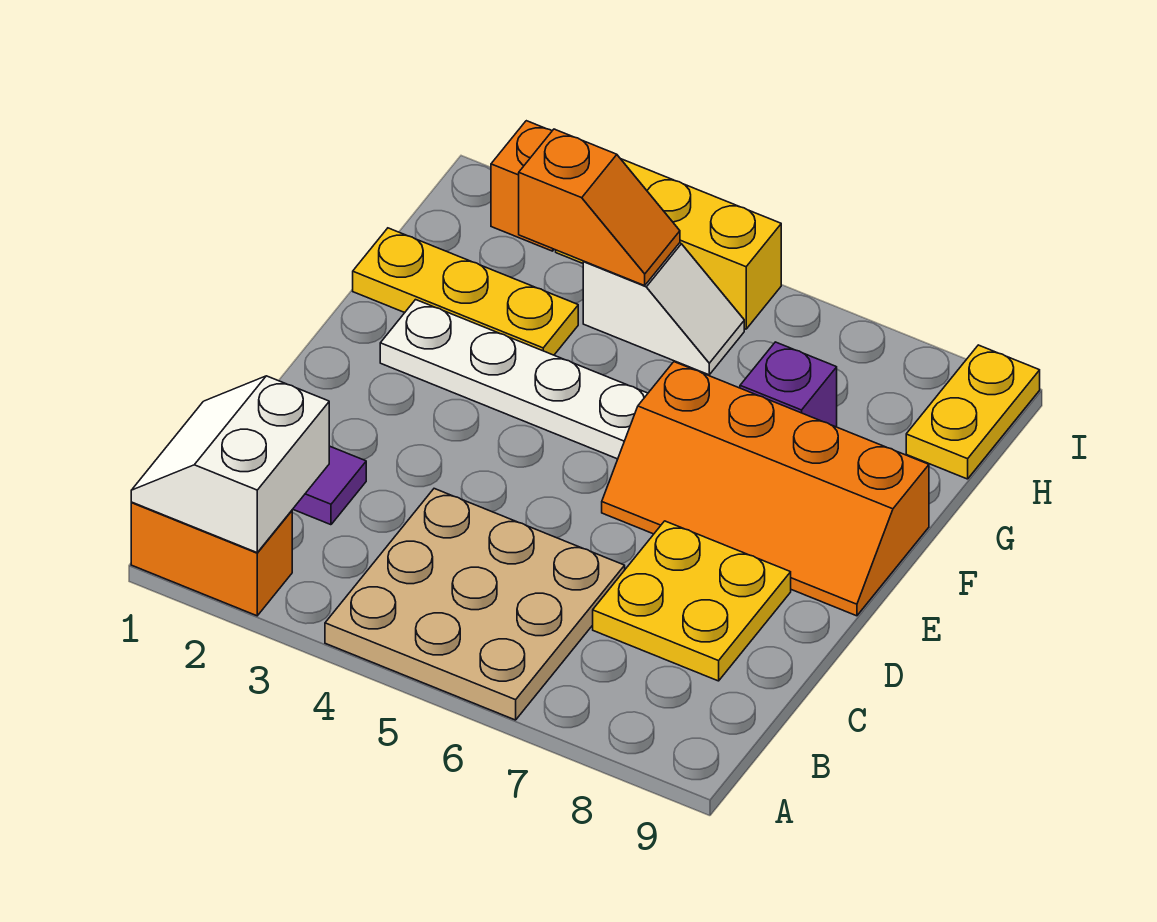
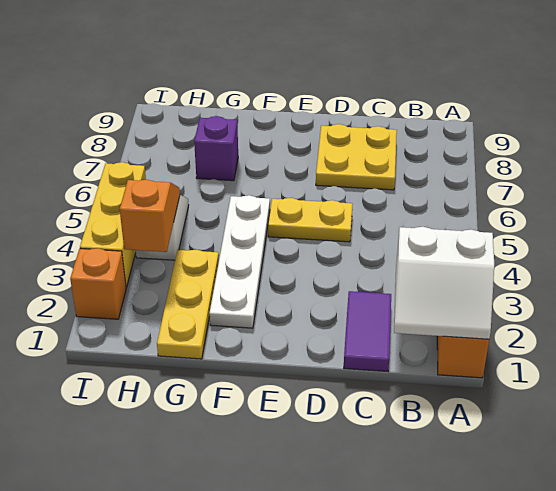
tan plate A4:C6 level 1 -> none
orange slope E6:F9 level 1 top F -> none
yellow plate H9:I9 level 1 -> yellow plate D5:E5 level 1

